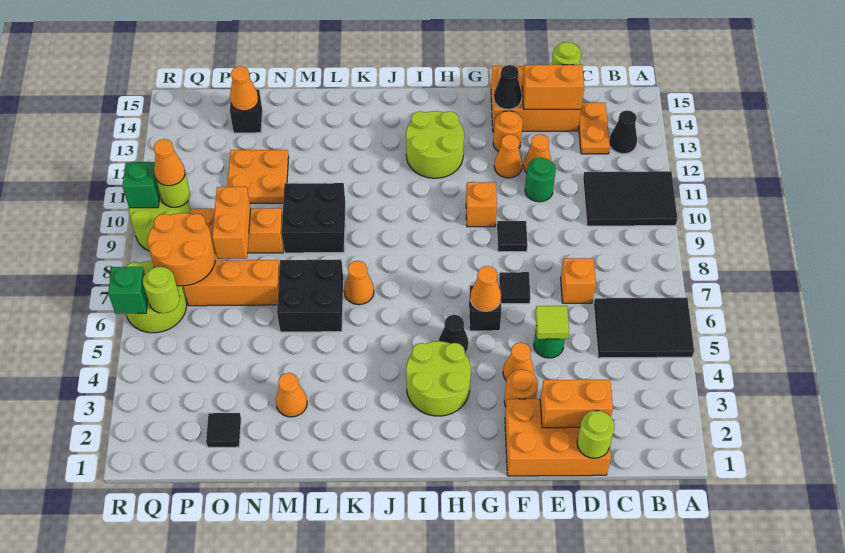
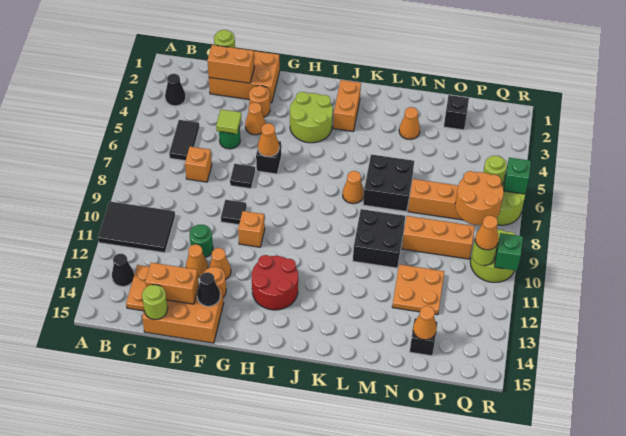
black tile A5:C6 level 1 -> black tile C5:C6 level 1
black cone H5 level 1 -> black cone B3 level 1
lime round brick H12:I13 level 1 -> red round brick H12:I13 level 1
black tile O2 level 1 -> black brick O2 level 1
orange brick O8:O9 level 2 -> orange brick J2:J3 level 1

